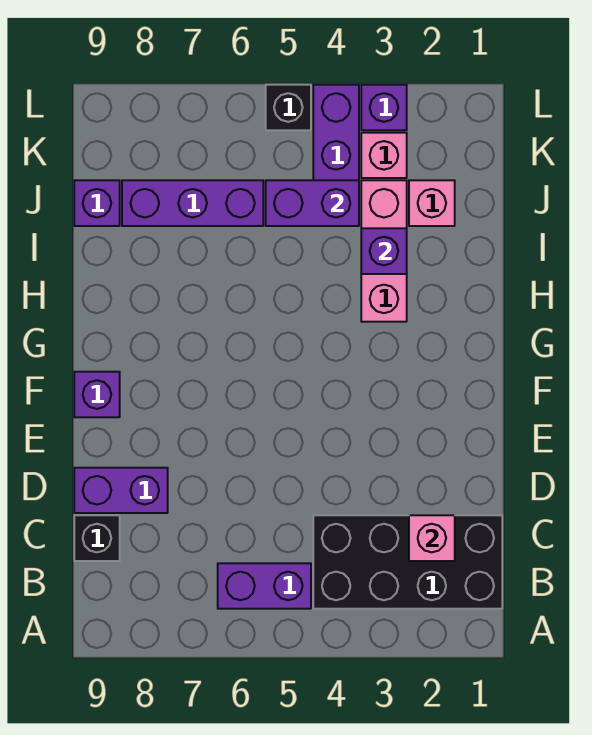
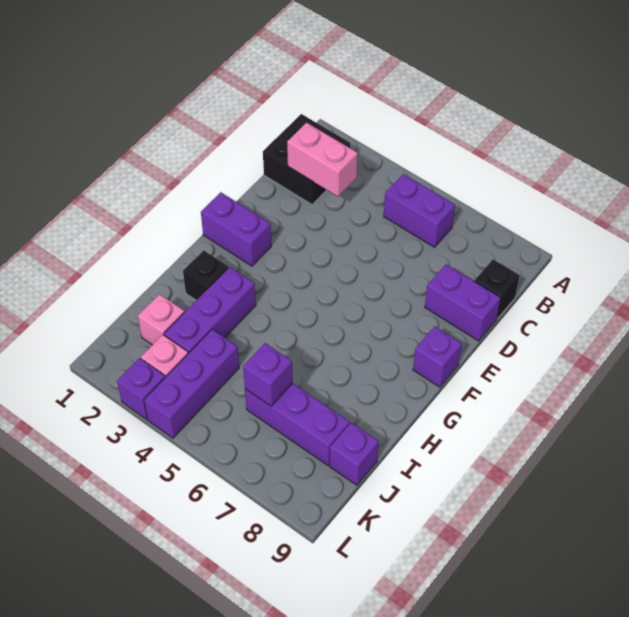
black brick B1:C4 level 1 -> black brick B1:C2 level 1
pink brick C2 level 2 -> pink brick C2:C3 level 2
pink brick H3:J3 level 1 -> purple brick H3:J3 level 1
purple brick I3 level 2 -> purple brick J6 level 2
purple brick J4:J5 level 2 -> purple brick F1:F2 level 1
black brick L5 level 1 -> black brick H2 level 1

